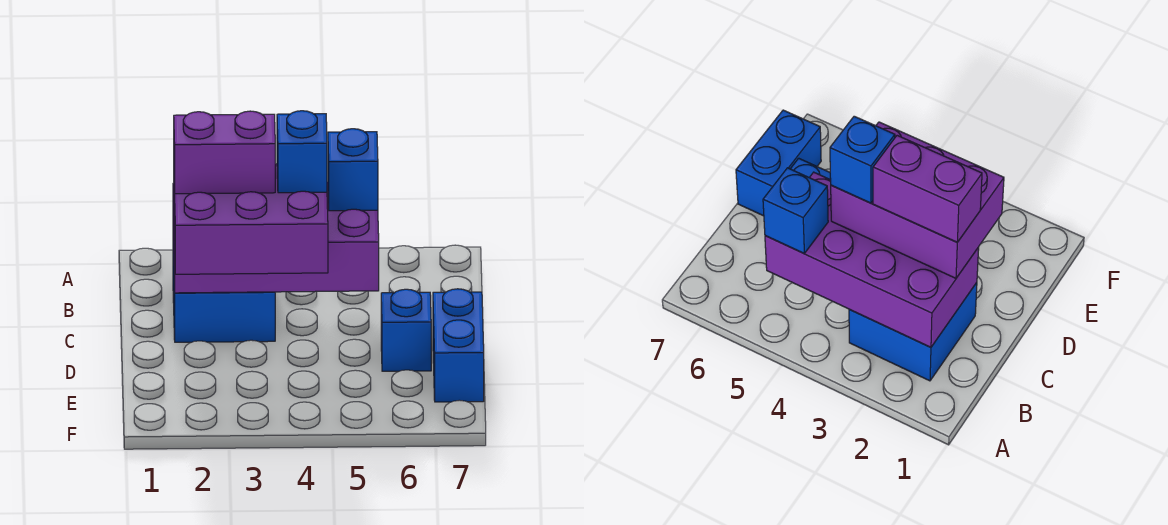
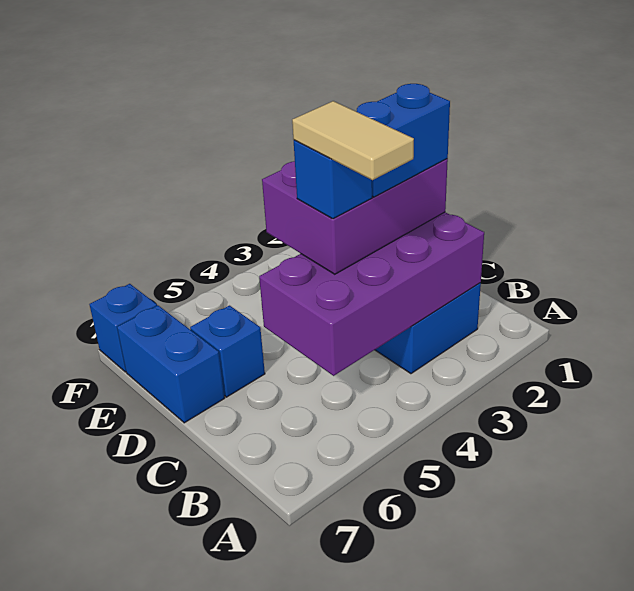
none -> tan tile B4:C4 level 5
blue brick B5 level 3 -> blue brick F7 level 1
purple brick C2:C3 level 4 -> blue brick C2:C3 level 4

